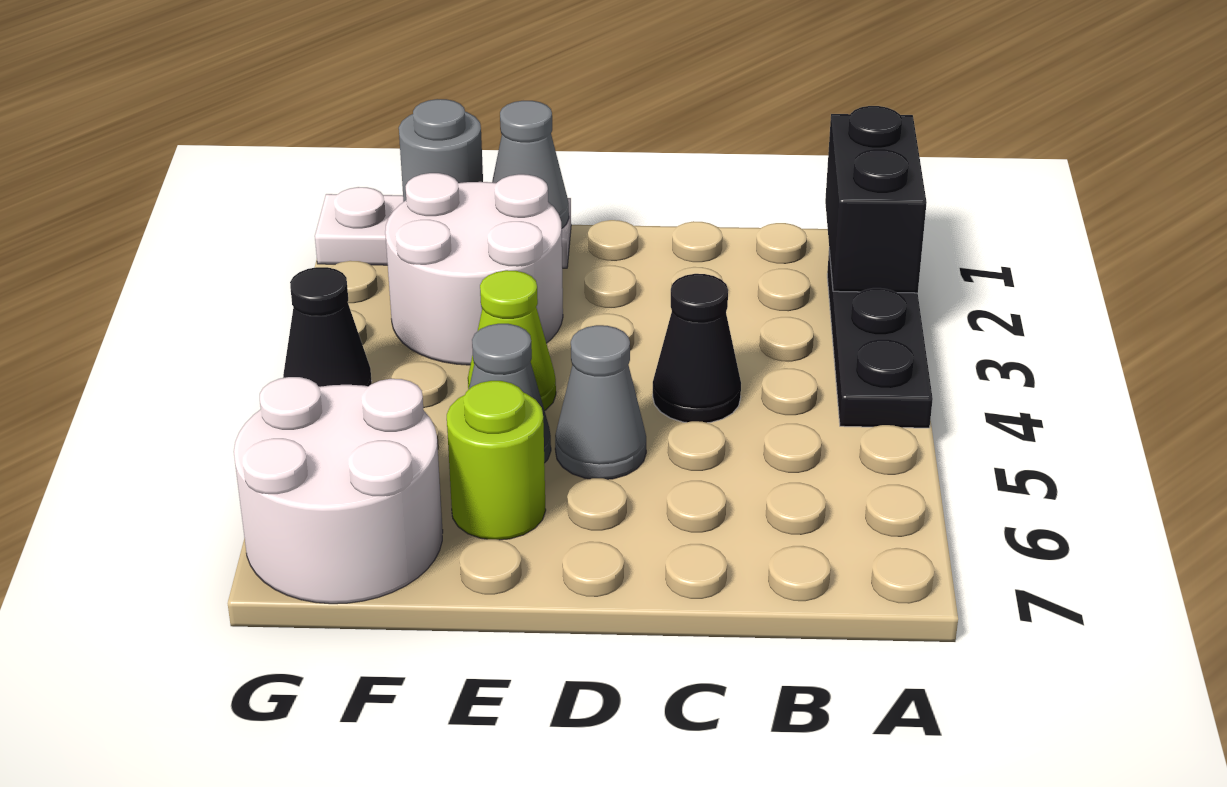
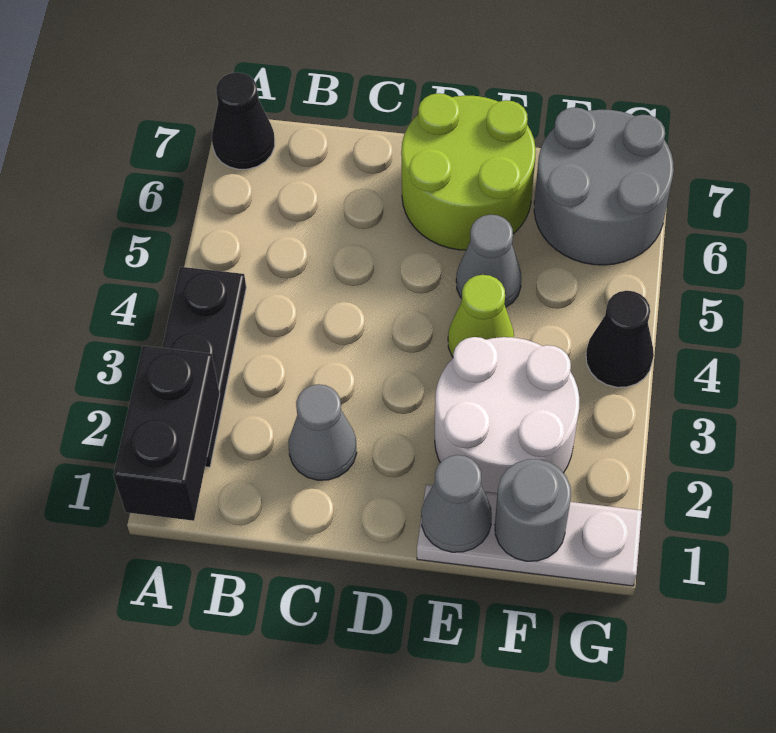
black cone C4 level 1 -> black cone A7 level 1
grey cone D5 level 1 -> grey cone C2 level 1
lime round brick E6 level 1 -> lime round brick D6:E7 level 1
white round brick F6:G7 level 1 -> grey round brick F6:G7 level 1

